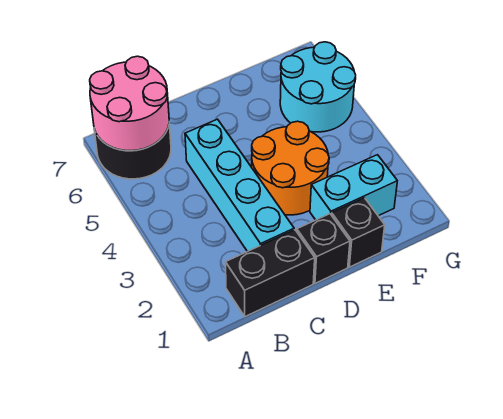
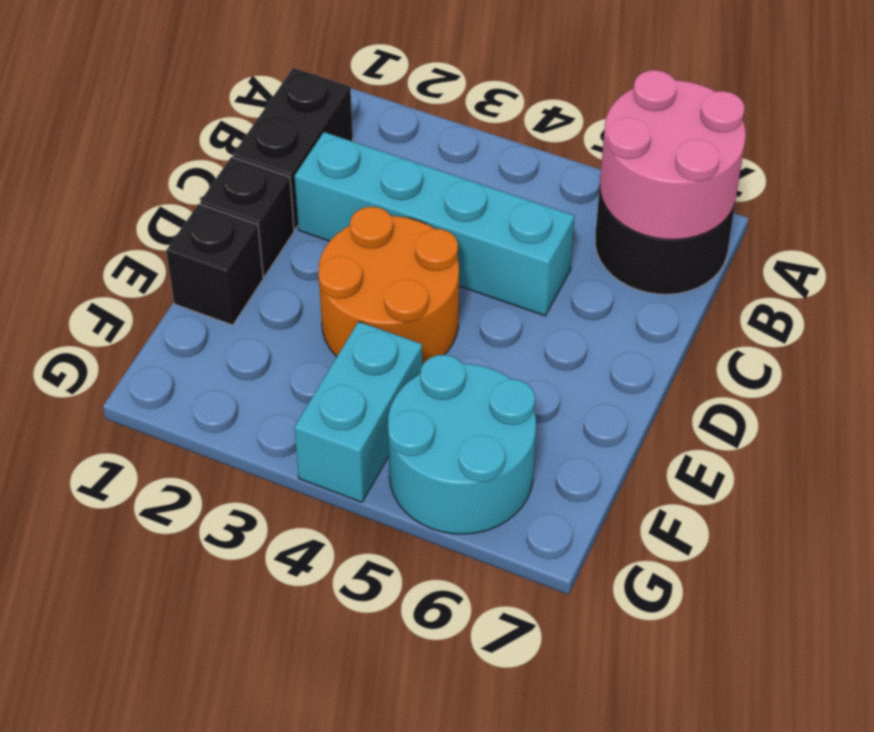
cyan brick E2:F2 level 1 -> cyan brick F4:G4 level 1

